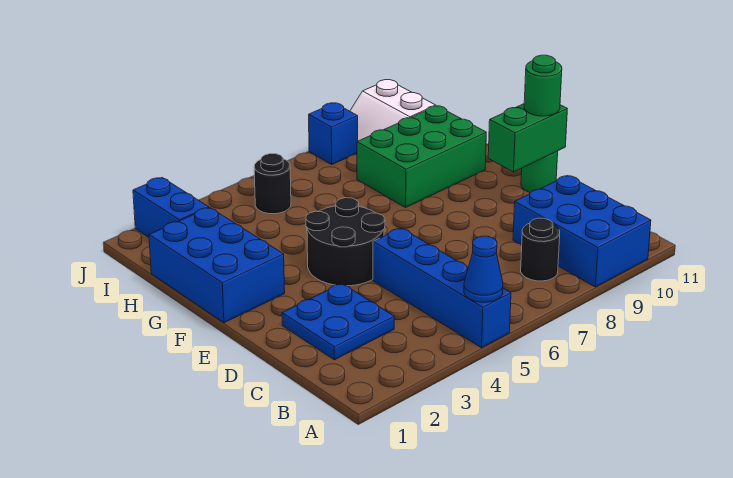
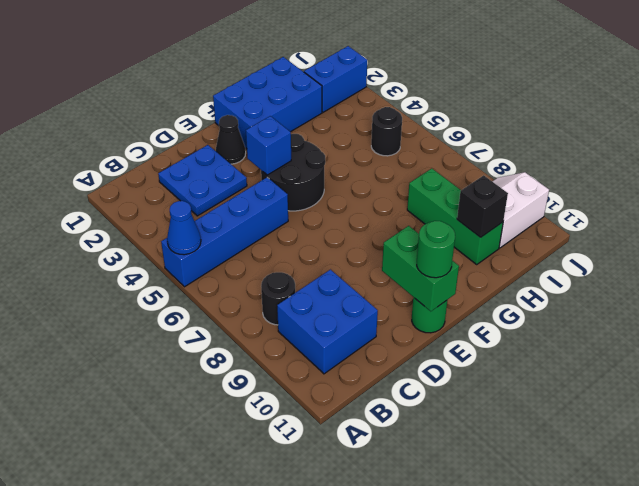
blue brick A9:C10 level 1 -> blue brick B9:C10 level 1
none -> black cone E2 level 1
green brick G8:H10 level 1 -> green brick H8:H10 level 1
none -> black brick H10 level 2
blue brick J8 level 1 -> blue brick E4 level 2

